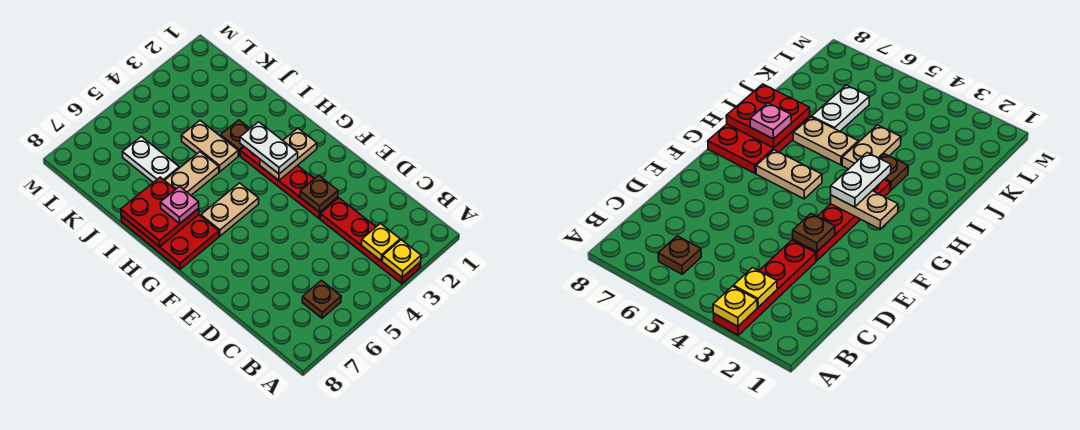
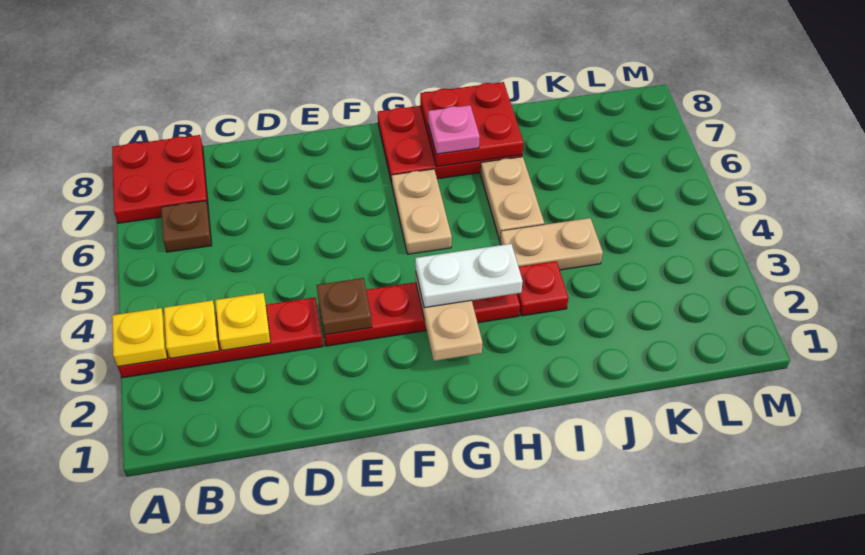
none -> red plate A7:B8 level 1
none -> yellow plate C3 level 2
brown plate I3 level 1 -> red plate I3 level 1
white plate J6:K6 level 1 -> none

